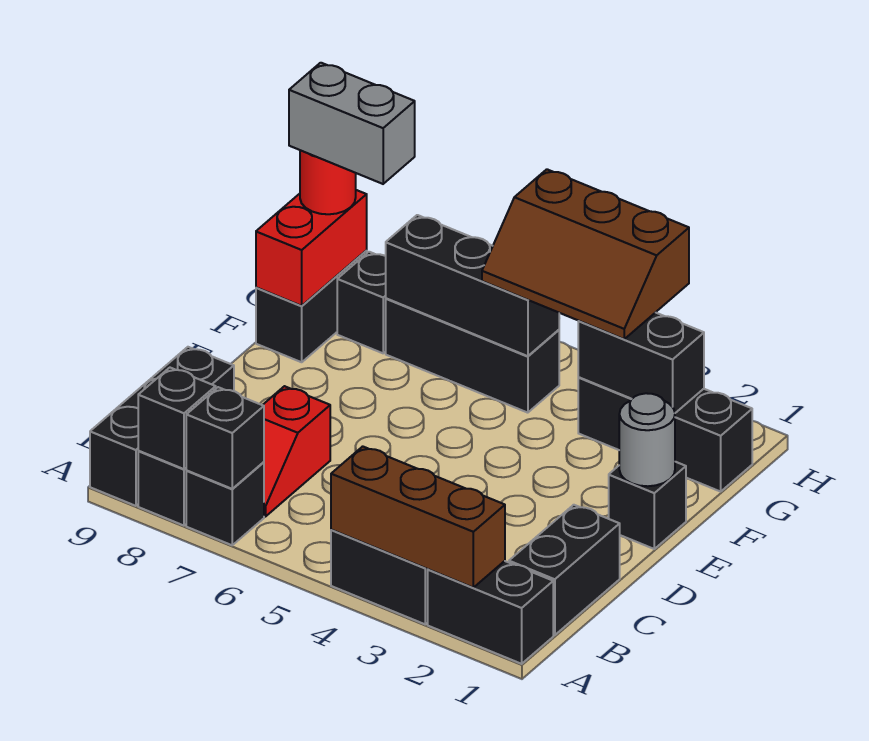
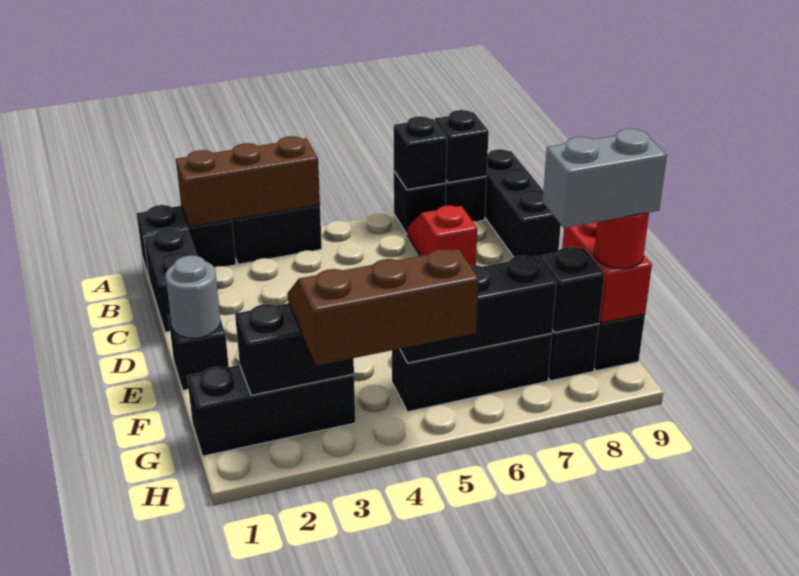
none -> black brick G8 level 2

